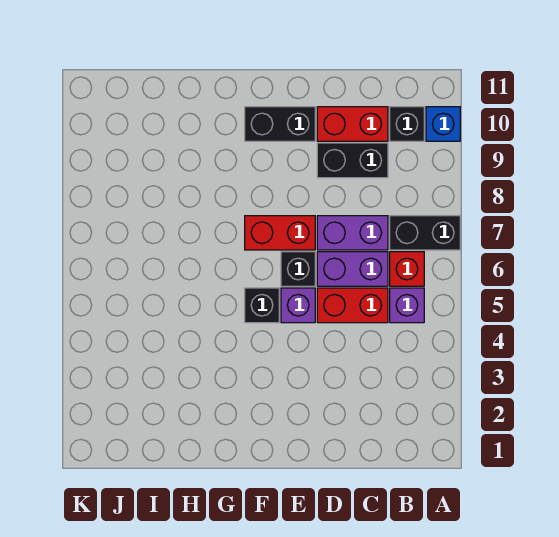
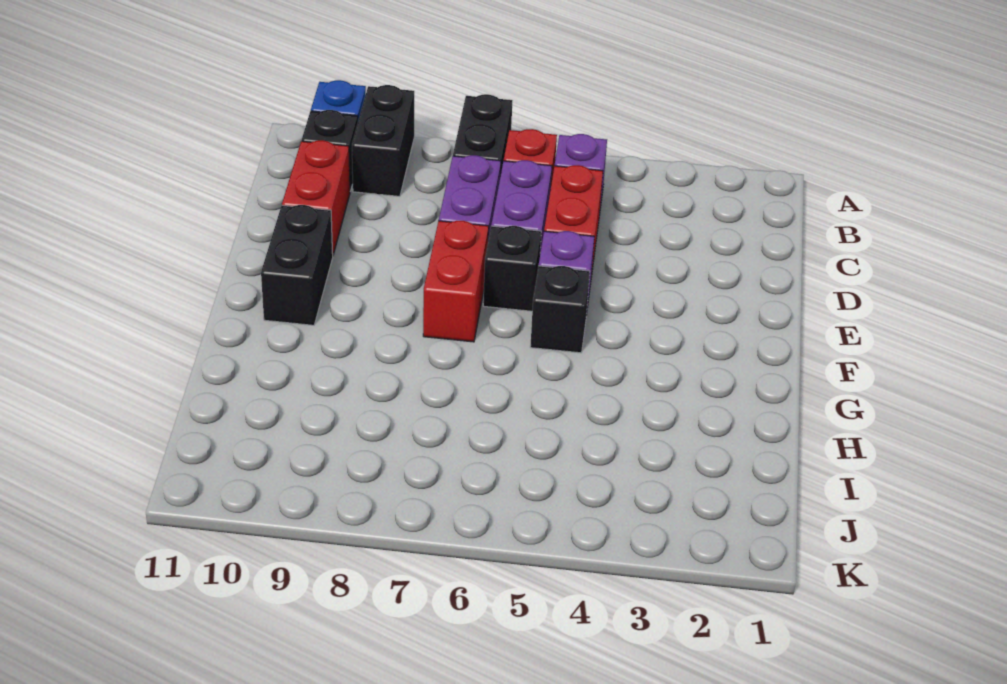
black brick C9:D9 level 1 -> black brick A9:B9 level 1

